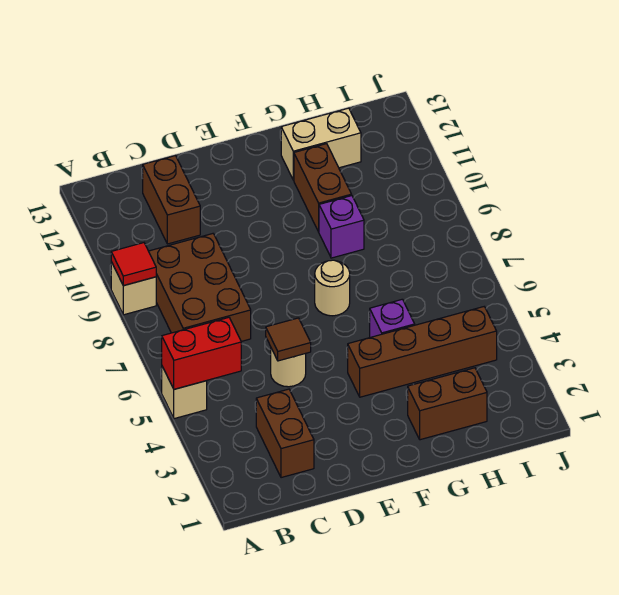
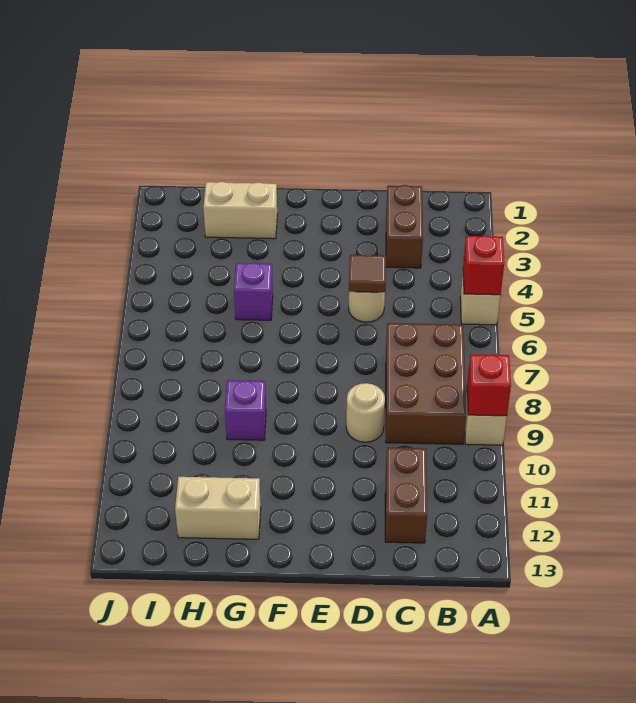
red brick A5:B5 level 2 -> red brick A5 level 2
red tile A9 level 2 -> red brick A9 level 2
brown brick F4:I4 level 1 -> none
tan round brick F7 level 1 -> tan round brick D9 level 1
brown brick G2:H2 level 1 -> tan brick G2:H2 level 1
brown brick G10:G11 level 1 -> none

